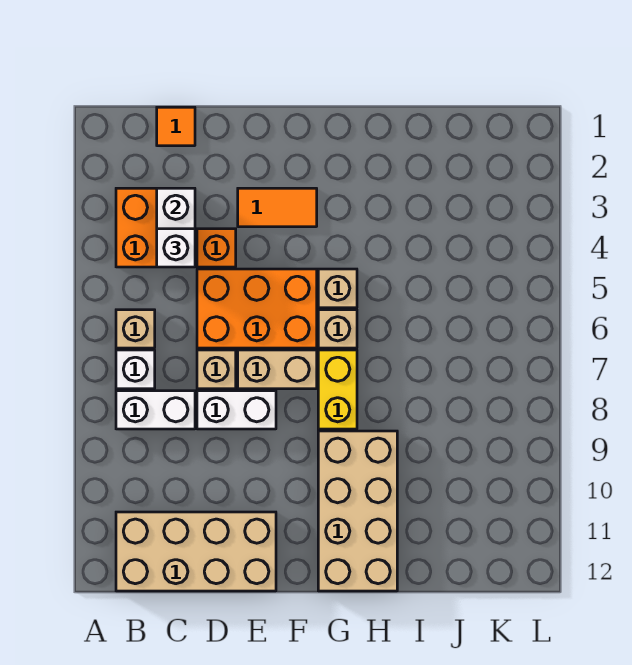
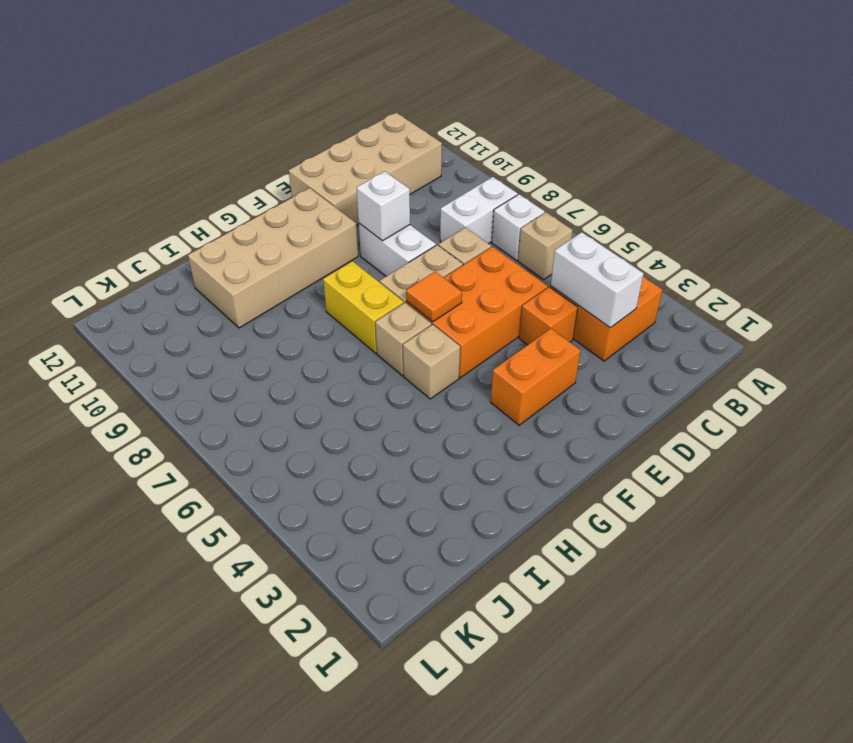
orange tile C1 level 1 -> orange tile F6 level 2
white brick C4 level 3 -> white brick E9 level 2
white brick D8:E8 level 1 -> white brick E8:E9 level 1
orange tile E3:F3 level 1 -> orange brick E3:F3 level 1
tan brick G9:H12 level 1 -> tan brick F10:I11 level 1

